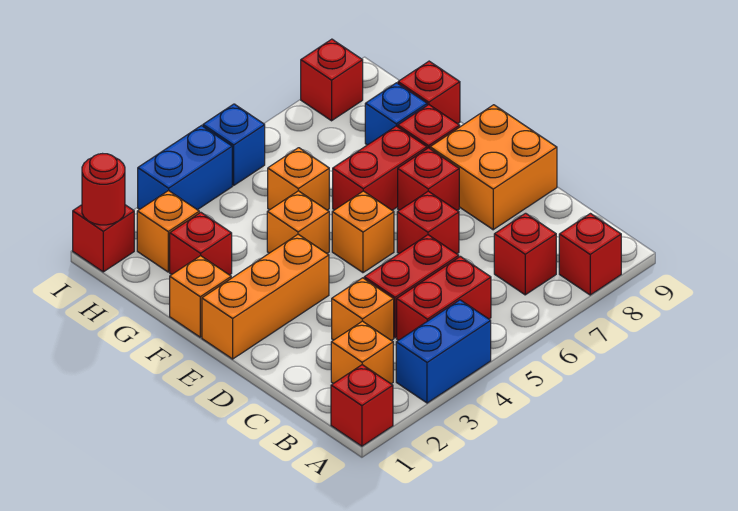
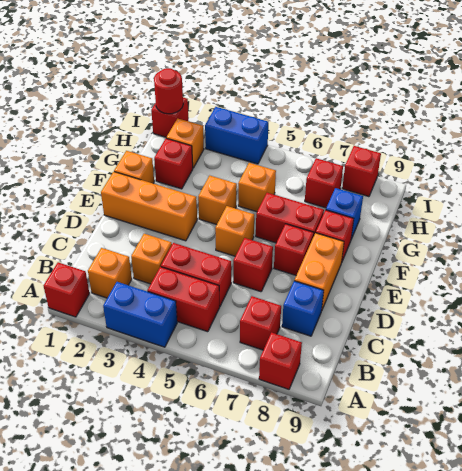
orange brick D8:E9 level 1 -> orange brick D8:E8 level 1
red brick G9 level 1 -> red brick H7 level 1
blue brick I5 level 1 -> blue brick C8 level 1

